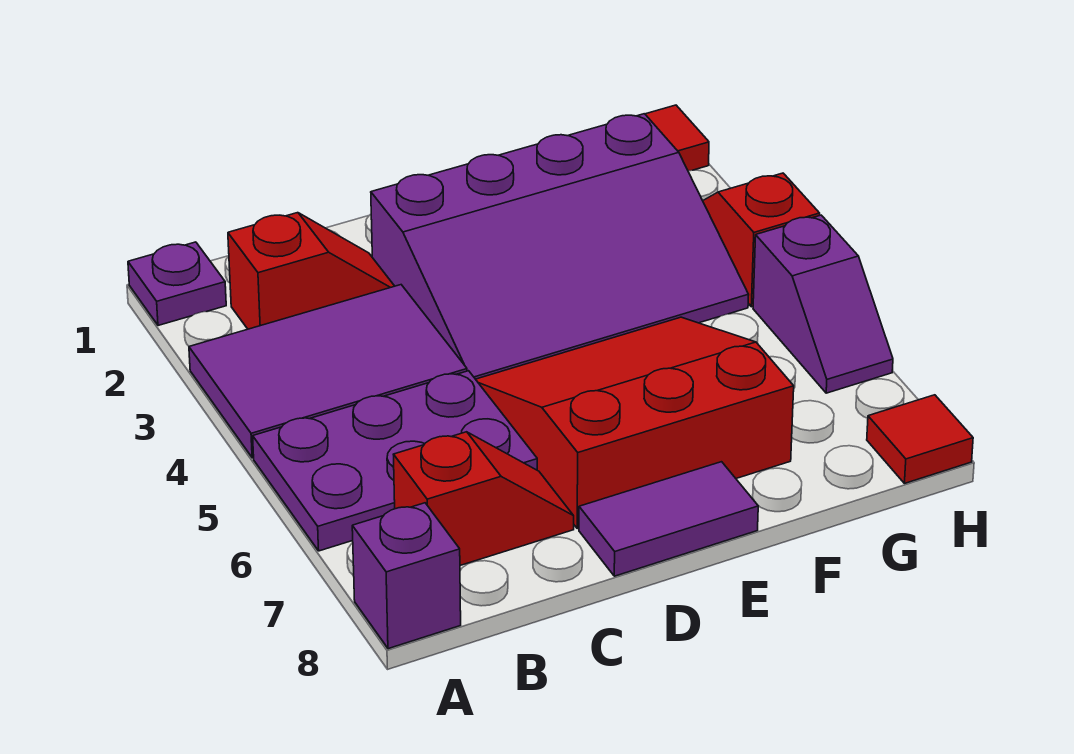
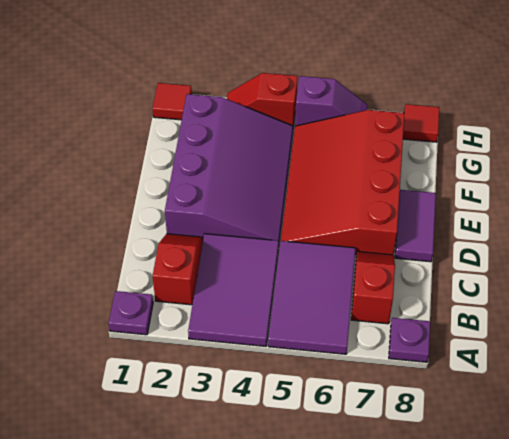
purple plate A5:C6 level 1 -> purple tile A5:C6 level 1
purple brick A8 level 1 -> purple plate A8 level 1
red slope D5:F7 level 1 top 7 -> red slope D5:G7 level 1 top 7

